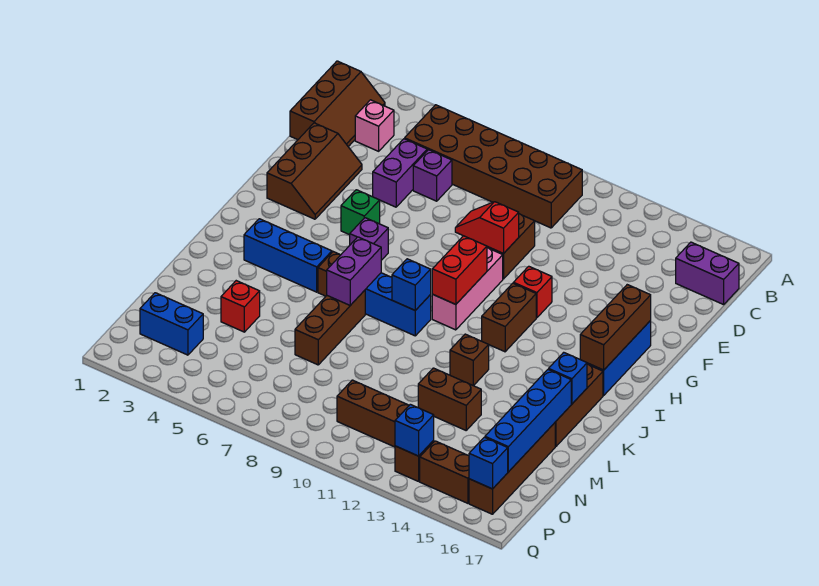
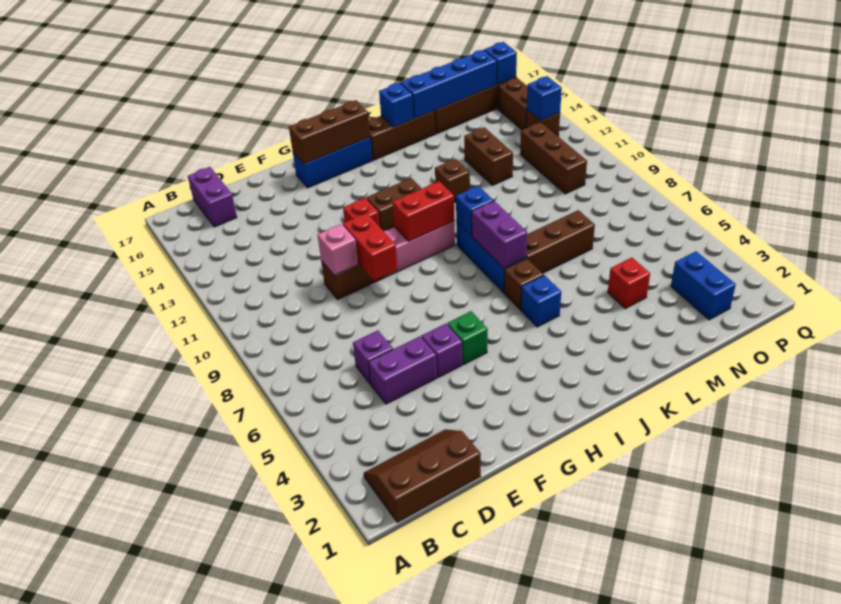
brown brick B5:C10 level 1 -> none
pink brick C3 level 1 -> pink brick E10 level 2
brown slope E2:G3 level 1 top 2 -> none
red slope F9:F10 level 2 top 10 -> red brick F9:F10 level 2
purple brick H6 level 1 -> purple brick F5 level 1
blue brick J3:J5 level 1 -> blue brick J5 level 1
purple brick J7:K7 level 2 -> purple brick J7:J8 level 2

